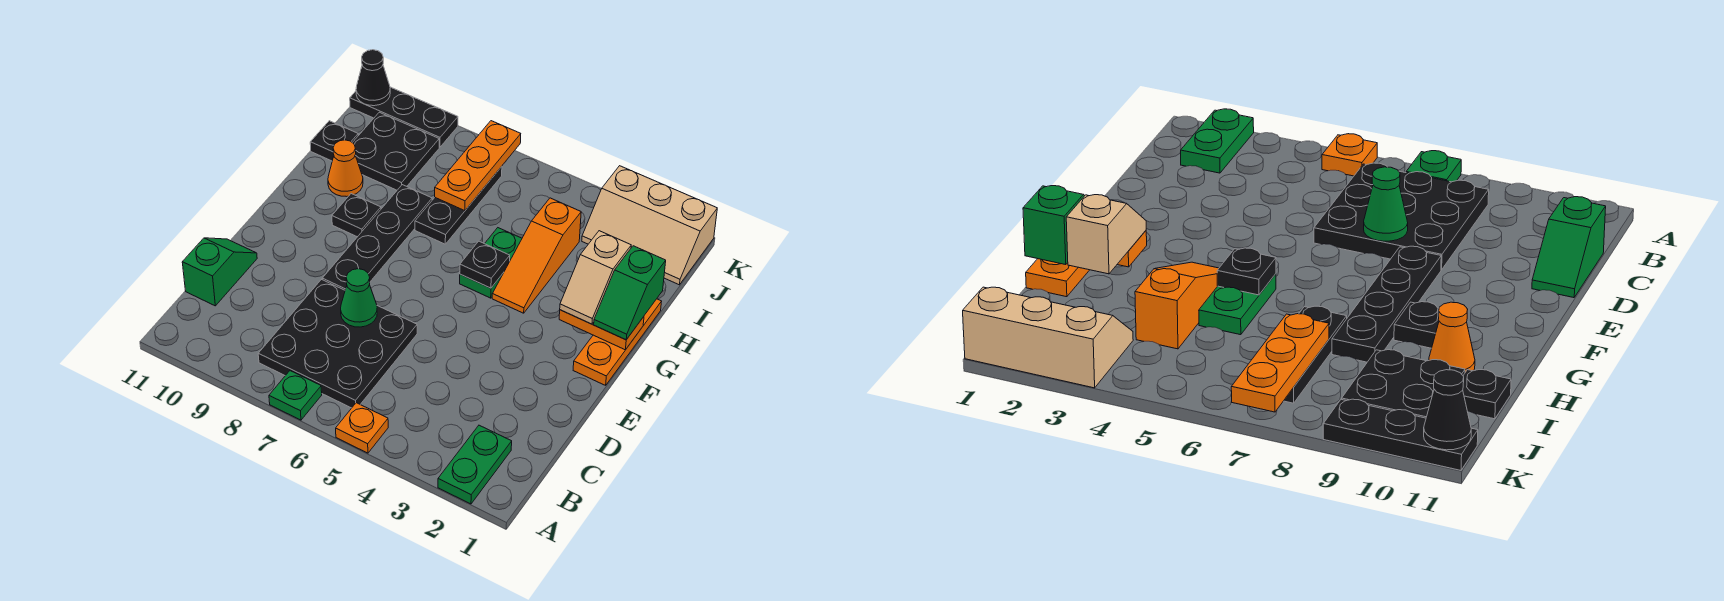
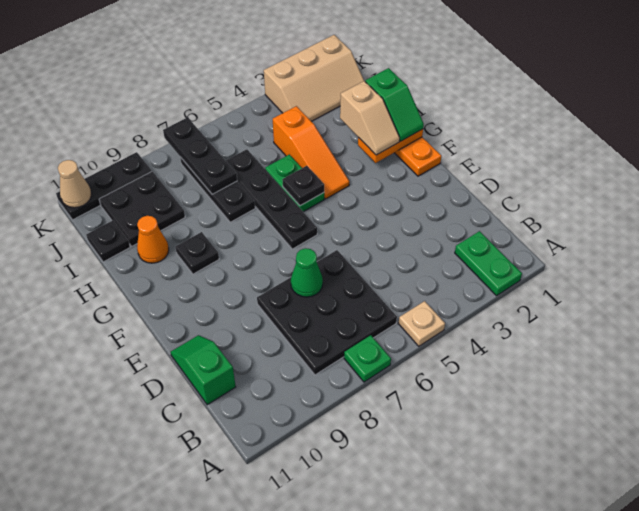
orange plate A5 level 1 -> tan plate A5 level 1
black plate E8:H8 level 1 -> black plate F6:I6 level 1
orange plate I7:K7 level 2 -> black plate I7:K7 level 2
black cone K11 level 2 -> tan cone K11 level 2

